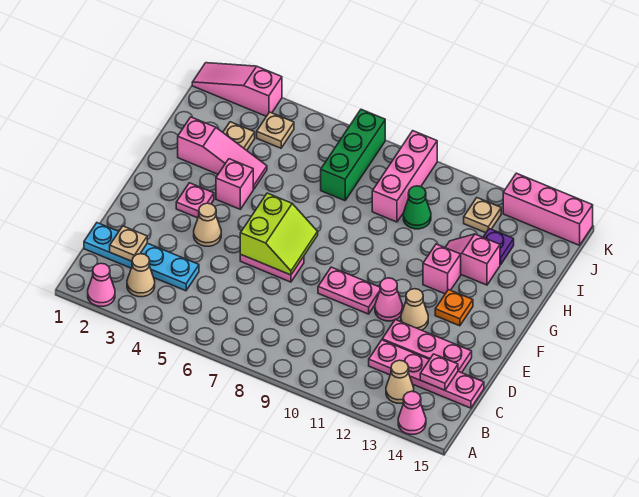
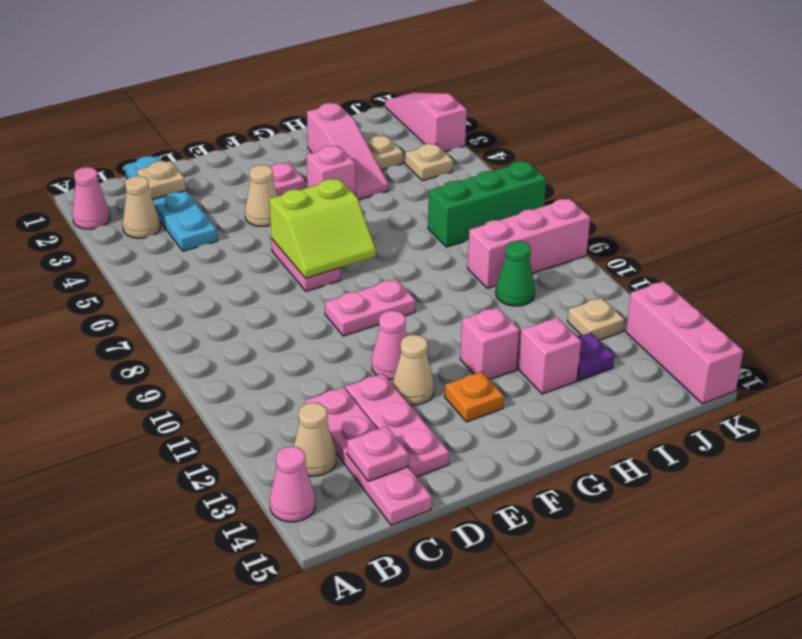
pink plate E9:E10 level 1 -> pink plate E9:F9 level 1

